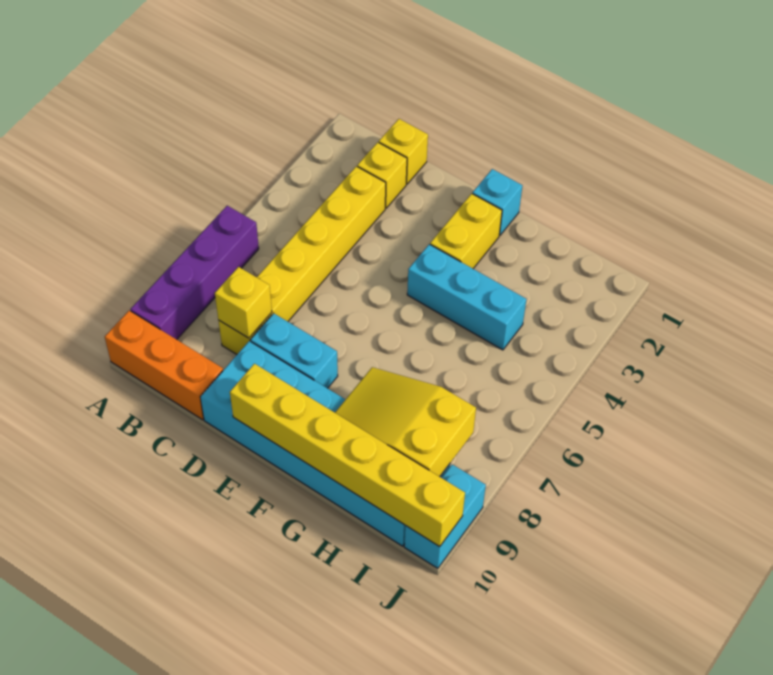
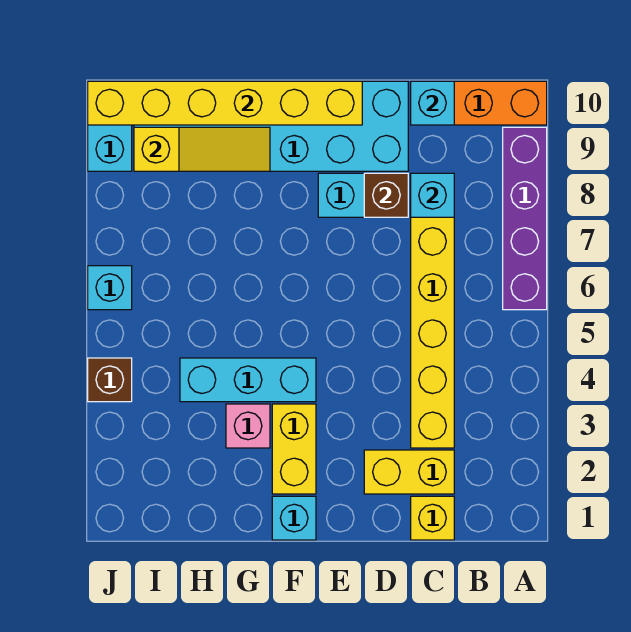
yellow brick C2 level 1 -> yellow brick C2:D2 level 1
yellow brick C8 level 2 -> cyan brick C8 level 2
none -> cyan brick C10 level 2
none -> brown brick D8 level 2
none -> pink brick G3 level 1
yellow slope G8:I9 level 2 top I -> yellow slope G9:I9 level 2 top I
none -> brown brick J4 level 1
none -> cyan brick J6 level 1

